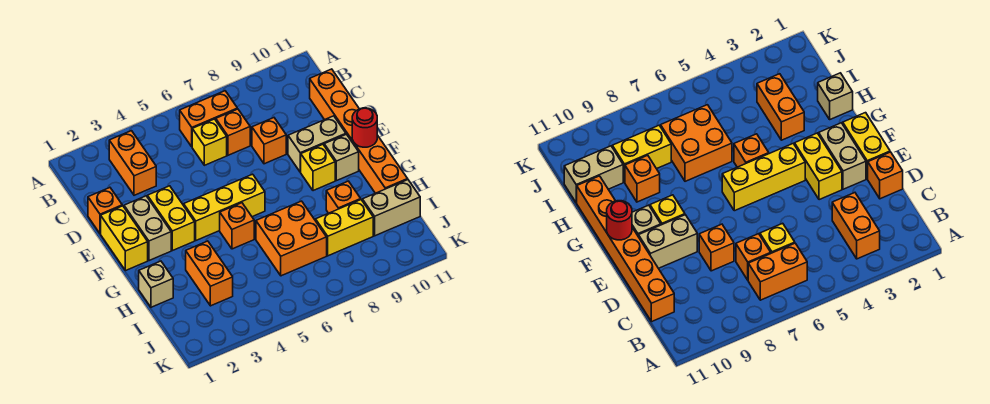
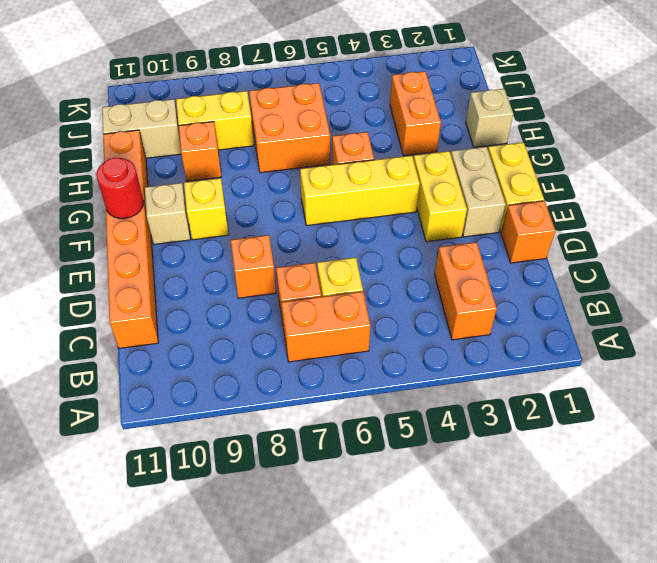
tan brick E9:E10 level 1 -> none

